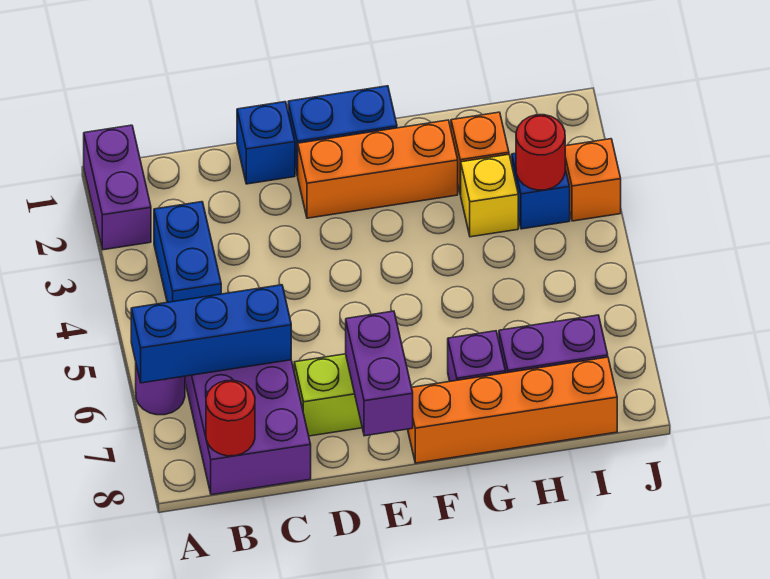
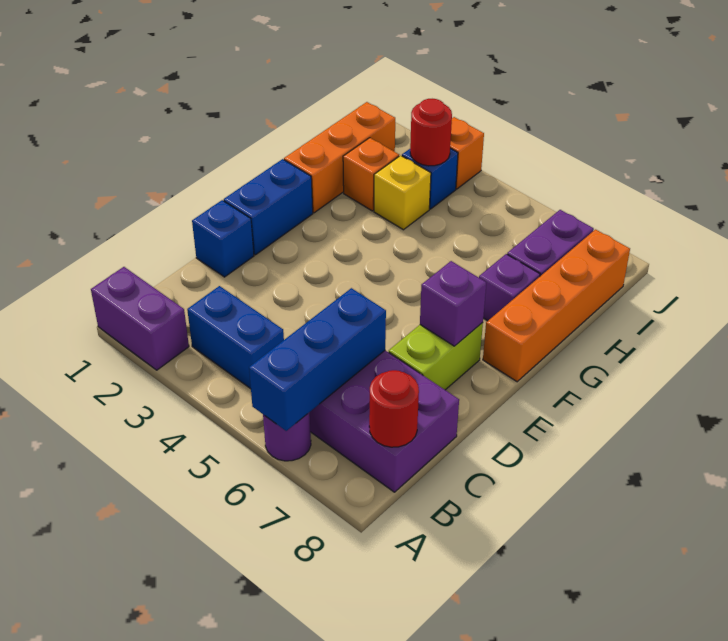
orange brick E2:G2 level 1 -> orange brick G1:I1 level 1
purple brick E7:E8 level 2 -> purple brick E7 level 2

